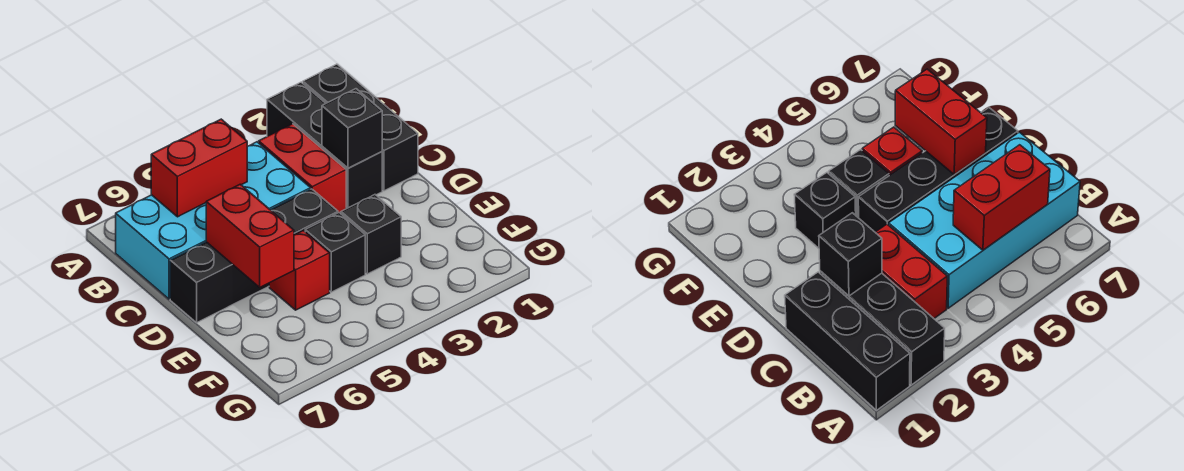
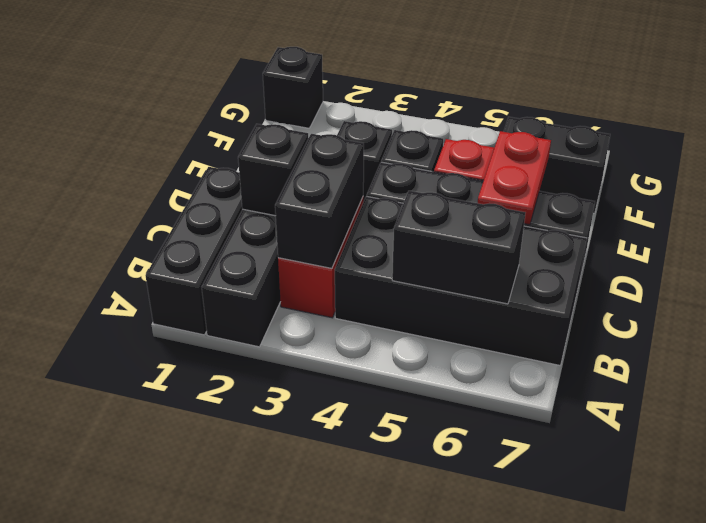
none -> black brick B3:C3 level 2
cyan brick B4:C7 level 1 -> black brick B4:C7 level 1
red brick B5:B6 level 2 -> black brick B5:B6 level 2
red brick D6:E6 level 2 -> red plate D6:E6 level 2
none -> black brick F6:F7 level 1
none -> black brick G1 level 1

